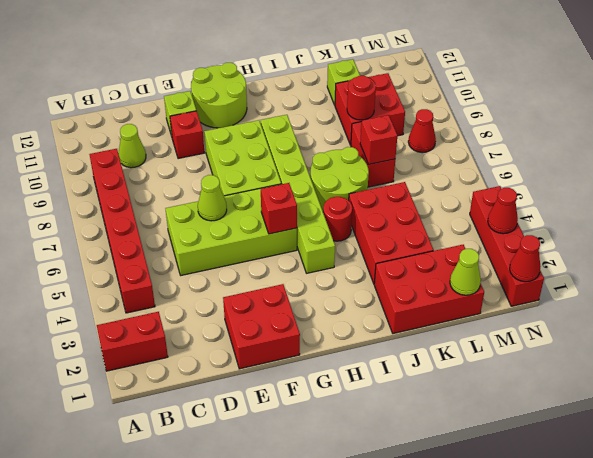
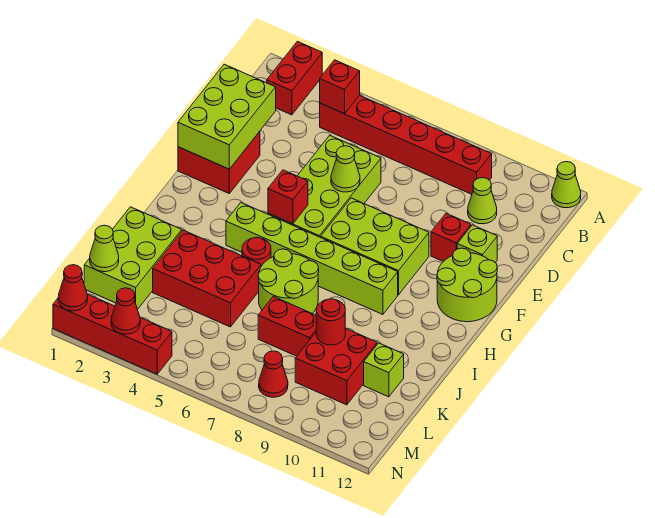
none -> lime cone A12 level 1
none -> lime brick D1:F2 level 2
red brick J1:L2 level 1 -> lime brick J1:L2 level 1
red brick K7 level 2 -> red brick B4 level 2

